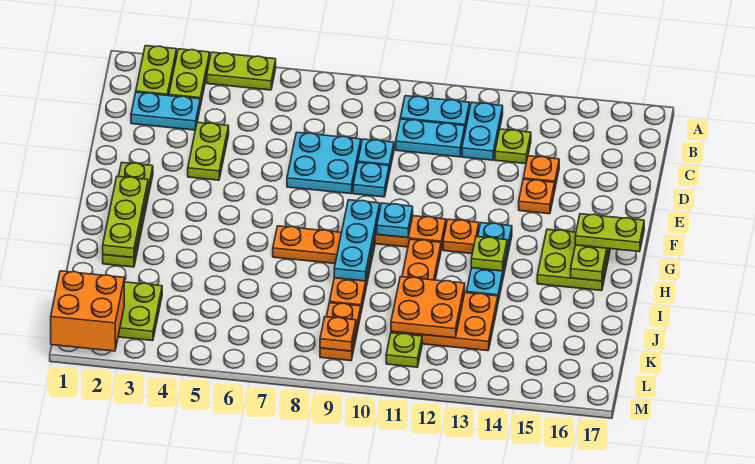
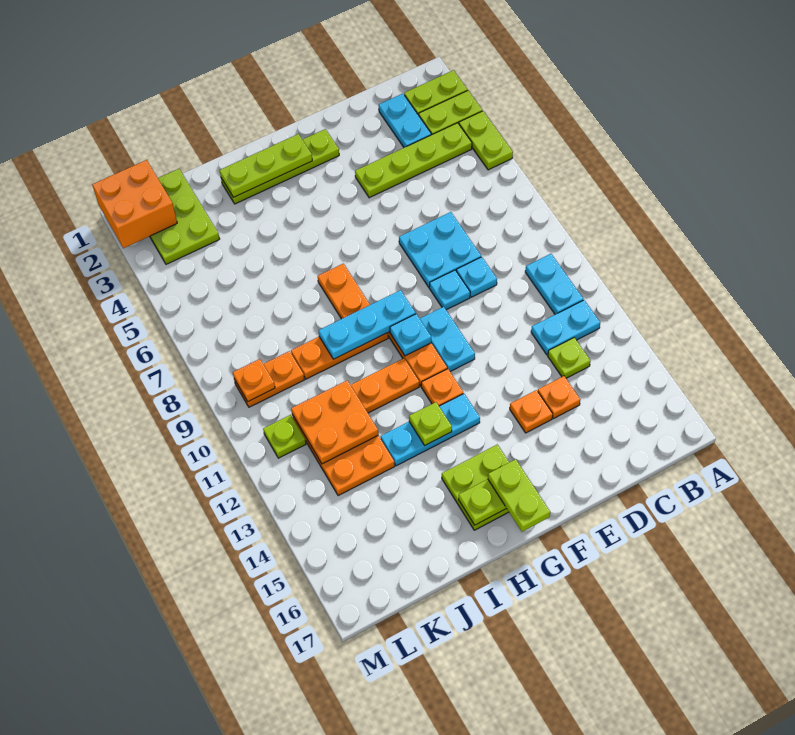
cyan plate C10:C11 level 1 -> cyan plate F10:F11 level 1
lime plate D4:E4 level 1 -> lime plate B4:E4 level 1

